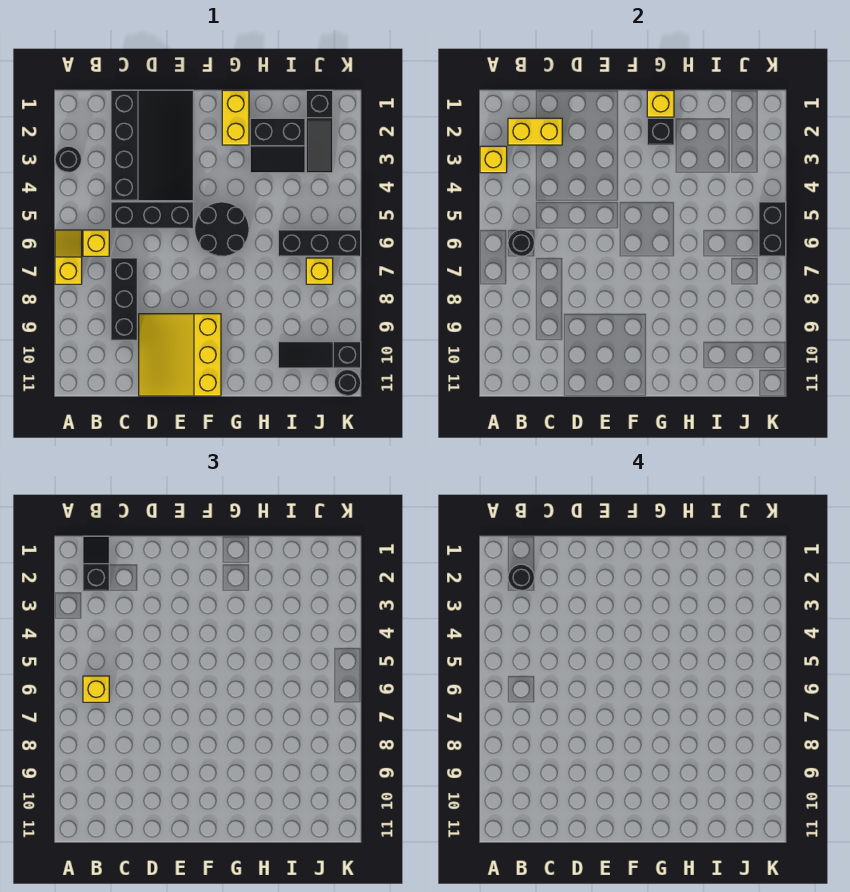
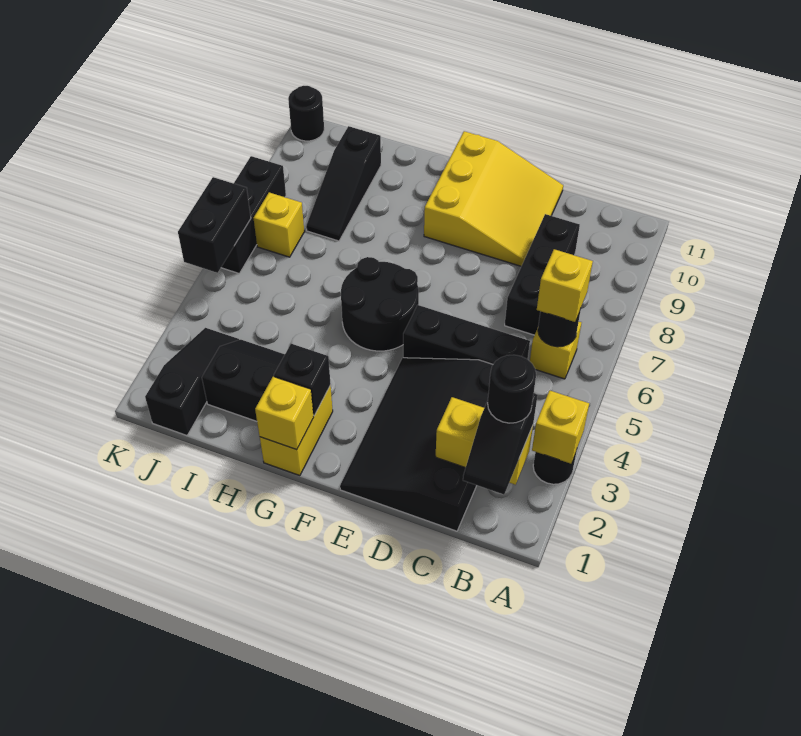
yellow slope A6:A7 level 1 top 7 -> none
black brick I6:K6 level 1 -> black brick K6:K8 level 1
black slope I10:K10 level 1 top K -> black slope I8:I10 level 1 top 10

